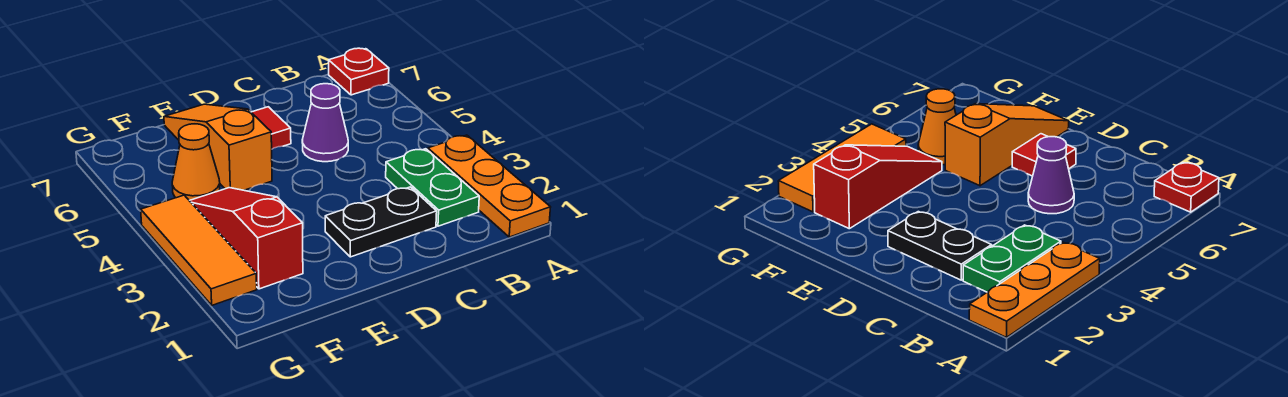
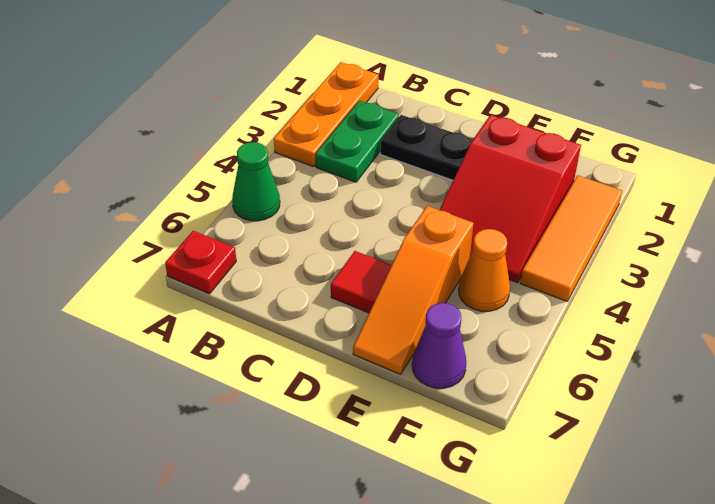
none -> green cone A5 level 1
purple cone C5 level 1 -> purple cone F7 level 1
red slope F2:F4 level 1 top 2 -> red slope E2:F4 level 1 top 2

